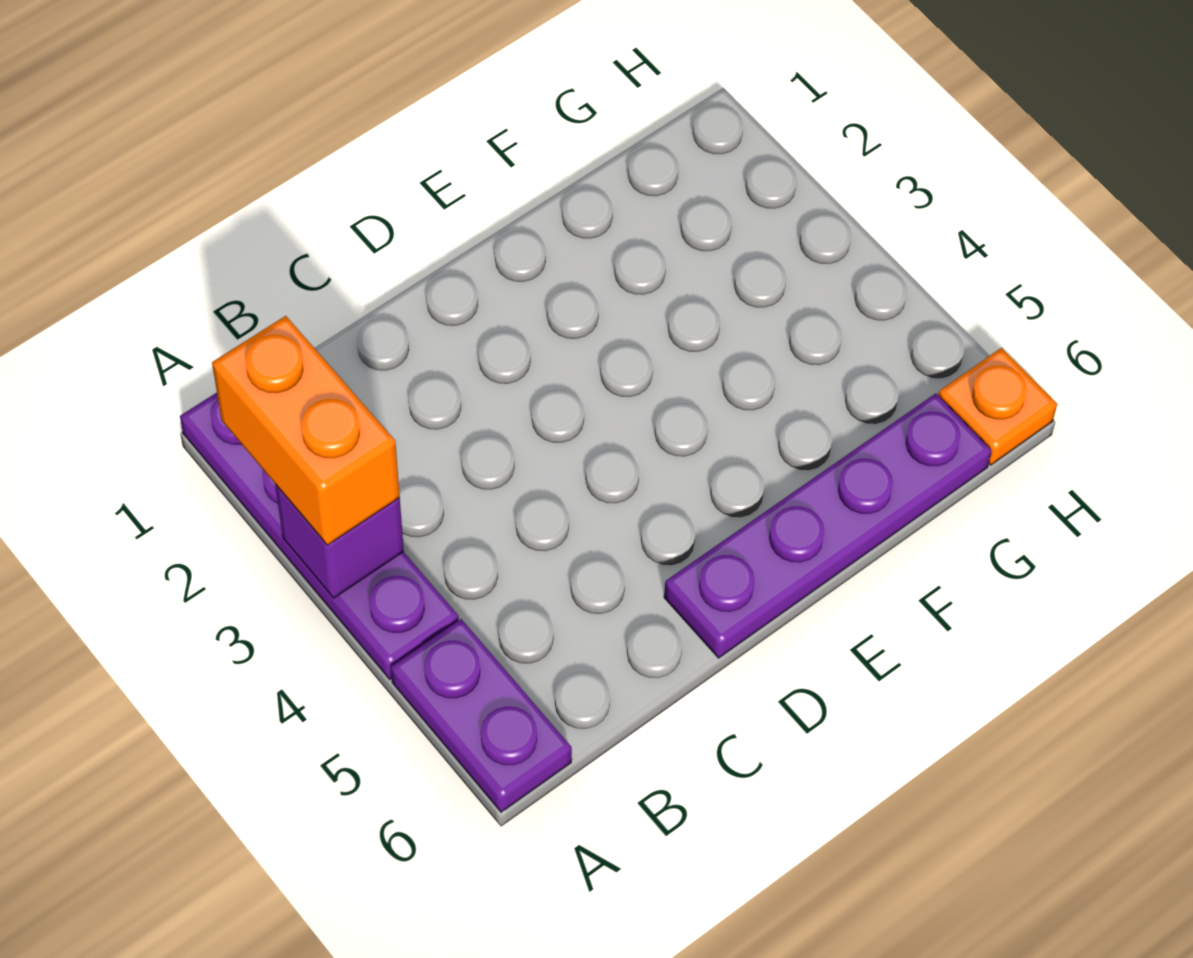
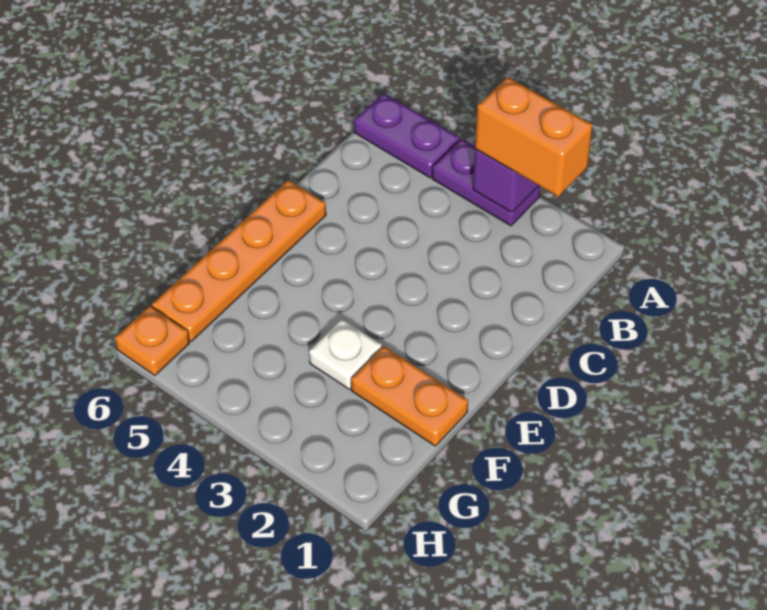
purple plate A1:A4 level 1 -> purple plate A3:A4 level 1
purple plate D6:G6 level 1 -> orange plate D6:G6 level 1
none -> orange plate F1:F2 level 1
none -> white plate F3 level 1

